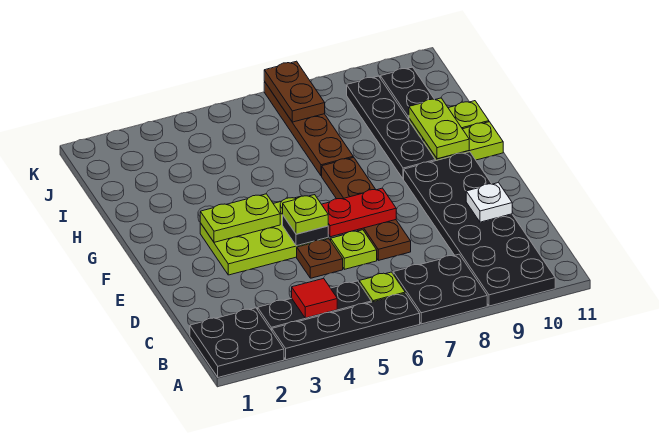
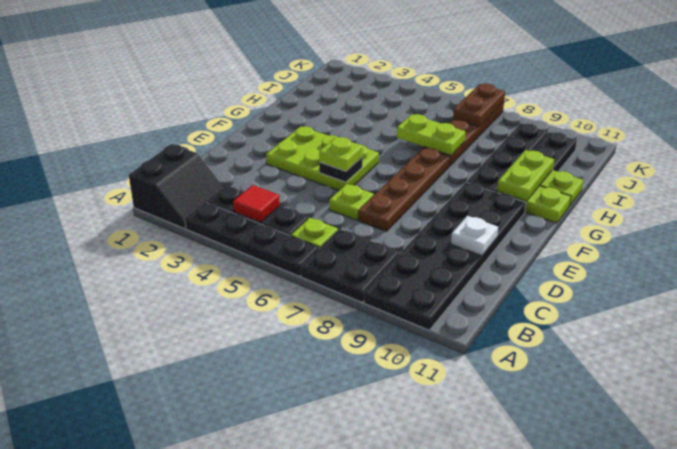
black plate A1:B2 level 1 -> black slope A1:B2 level 1 top 1
brown plate D5 level 1 -> none
red plate E6:E7 level 2 -> none
lime plate F3:F4 level 2 -> lime plate H6:H7 level 2

